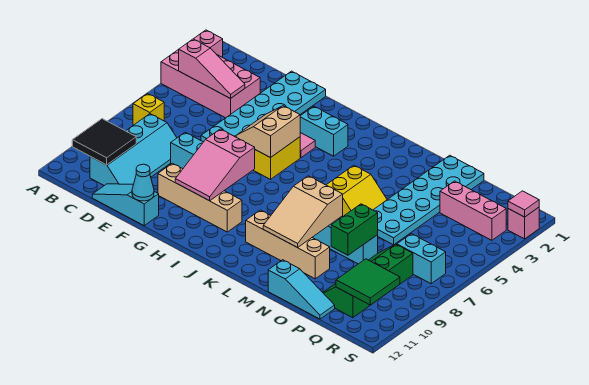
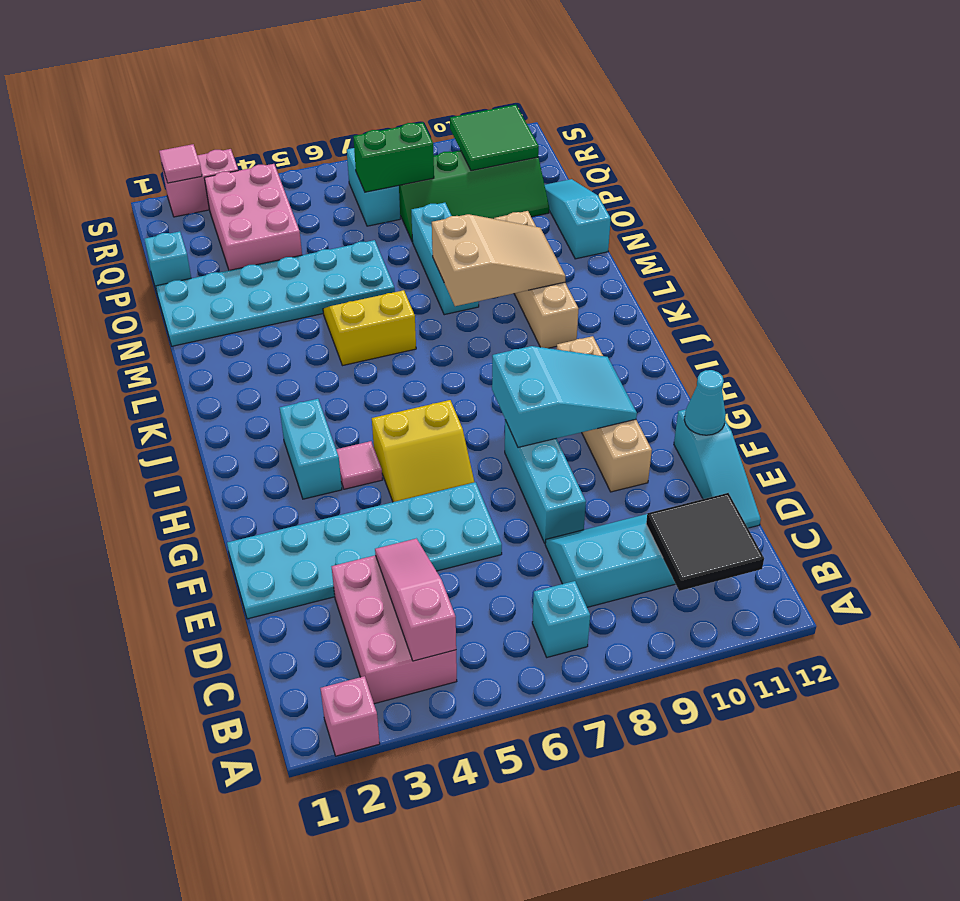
pink brick A3:D4 level 1 -> pink brick B3:D4 level 1
yellow brick B7 level 1 -> cyan brick B7 level 1
tan slope G5:H6 level 2 top H -> none
pink slope G8:H10 level 2 top 8 -> cyan slope G8:H10 level 2 top 8
green brick O8:O9 level 2 -> green brick Q7:Q8 level 2
none -> cyan brick P1 level 1
pink brick P3:R3 level 1 -> pink brick P3:R4 level 1
pink brick S2 level 1 -> pink brick S2:S3 level 1

